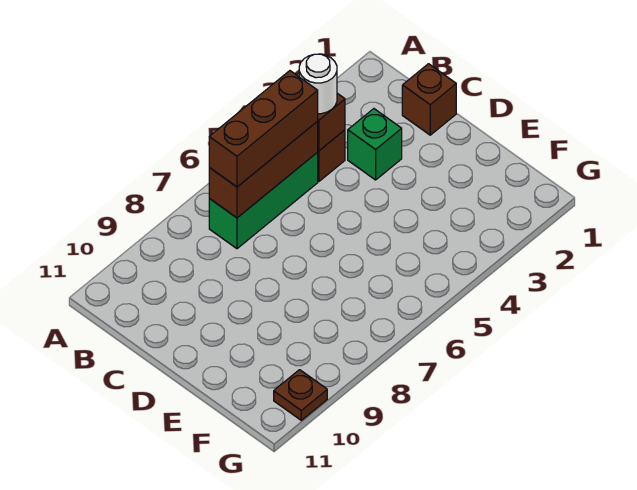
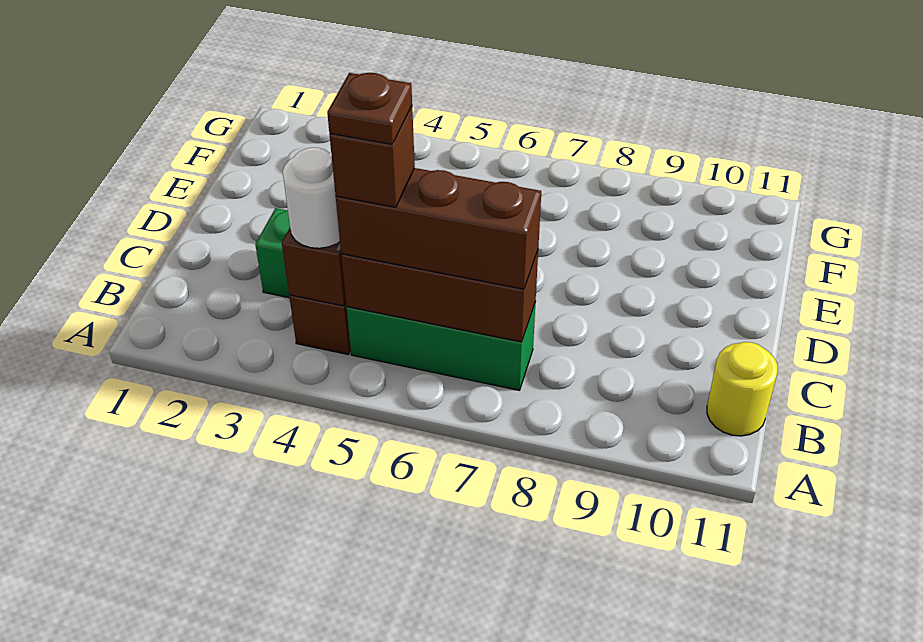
none -> yellow round brick B11 level 1
brown brick C1 level 1 -> brown brick B5 level 4
brown plate G10 level 1 -> brown plate B5 level 5

